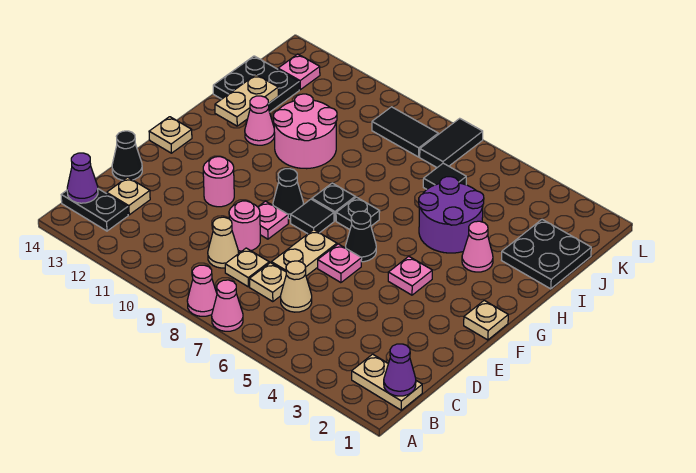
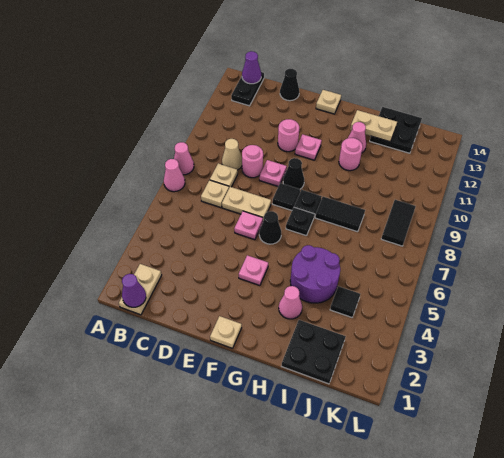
tan cone C6 level 1 -> none
tan plate C13 level 1 -> none
pink round brick H10:I11 level 1 -> pink round brick H11 level 1
black tile J6 level 1 -> black tile J4 level 1
black tile K7:L7 level 1 -> black tile H8:I8 level 1
pink plate K13 level 1 -> pink plate F11 level 1

